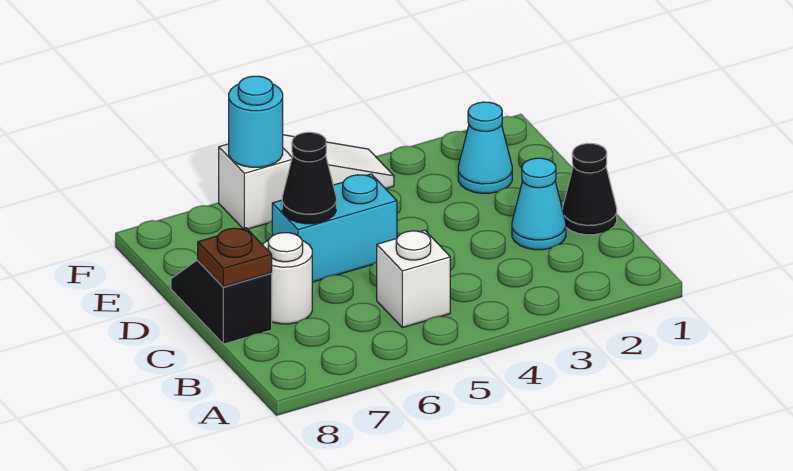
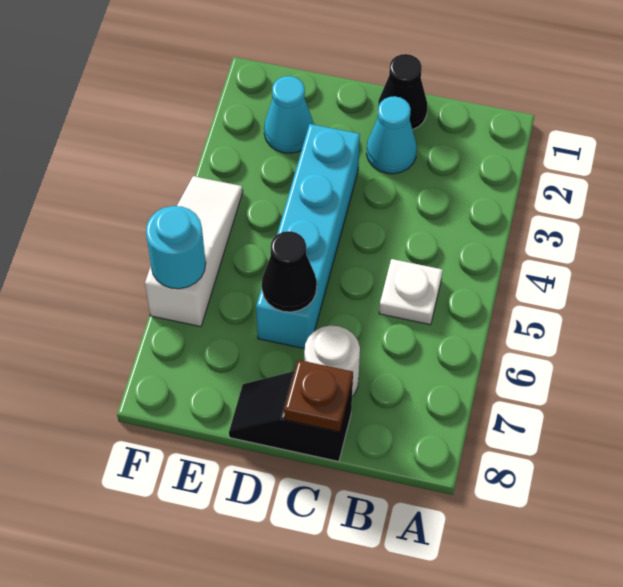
white brick B5 level 1 -> white plate B5 level 1
cyan brick D5:D6 level 1 -> cyan brick D3:D6 level 1

